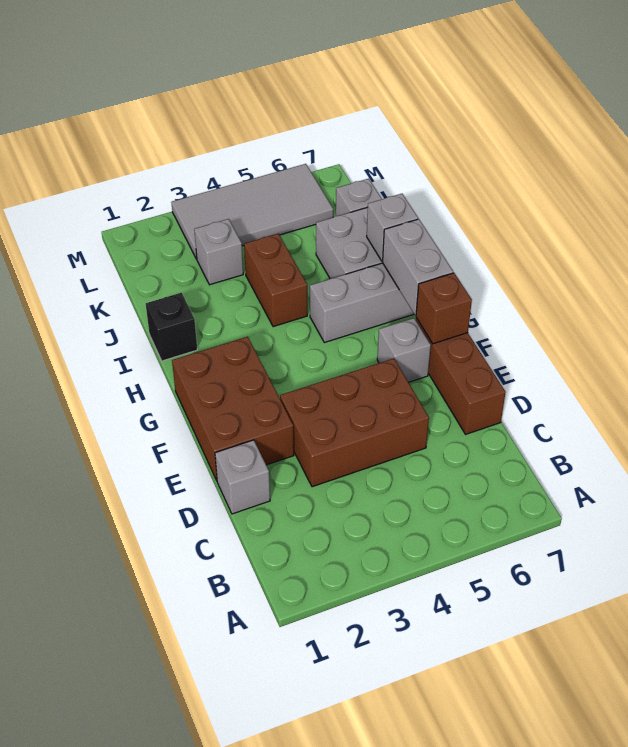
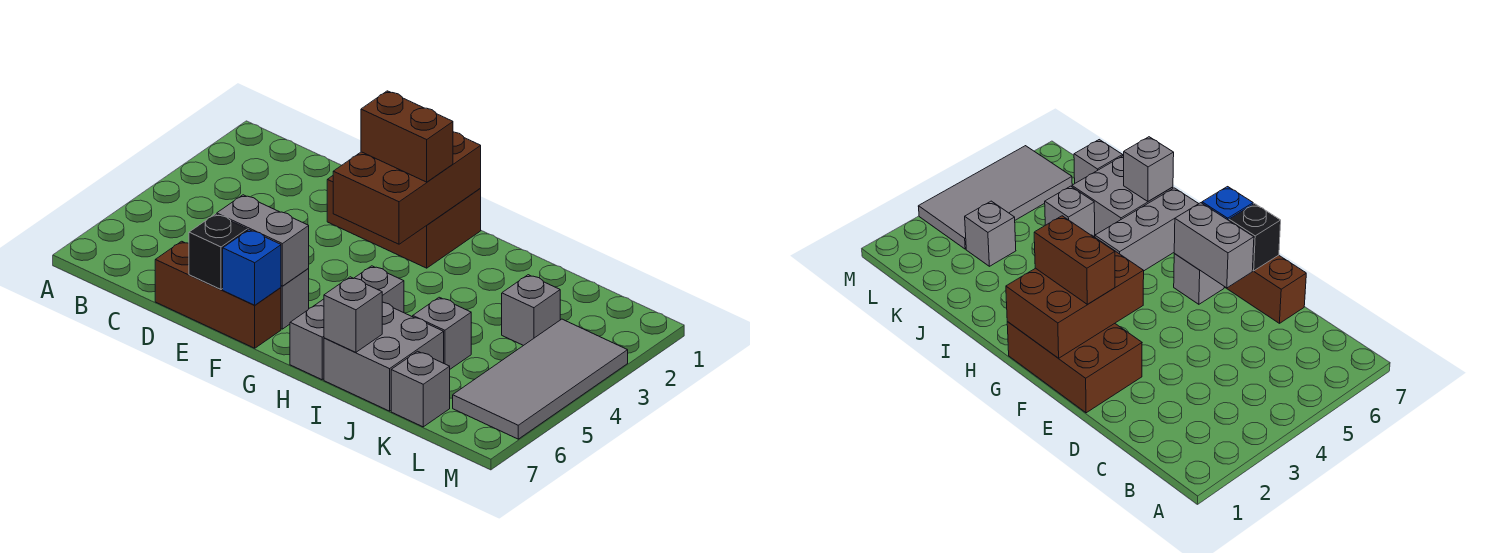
grey brick D1 level 1 -> grey brick J5 level 1
brown brick D3:E5 level 1 -> brown brick F1:G3 level 2
brown brick F7 level 2 -> blue brick F7 level 2
grey brick G7:H7 level 2 -> grey brick E6:F6 level 2
black brick I1 level 1 -> black brick E7 level 2
brown brick I4:J4 level 1 -> brown brick F2:G2 level 3

